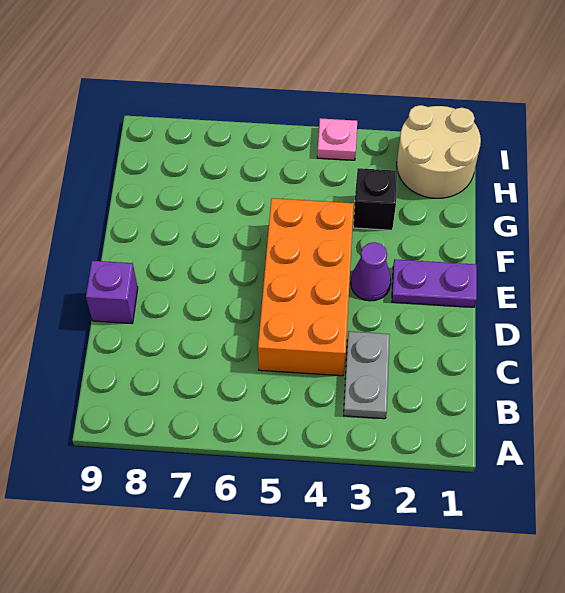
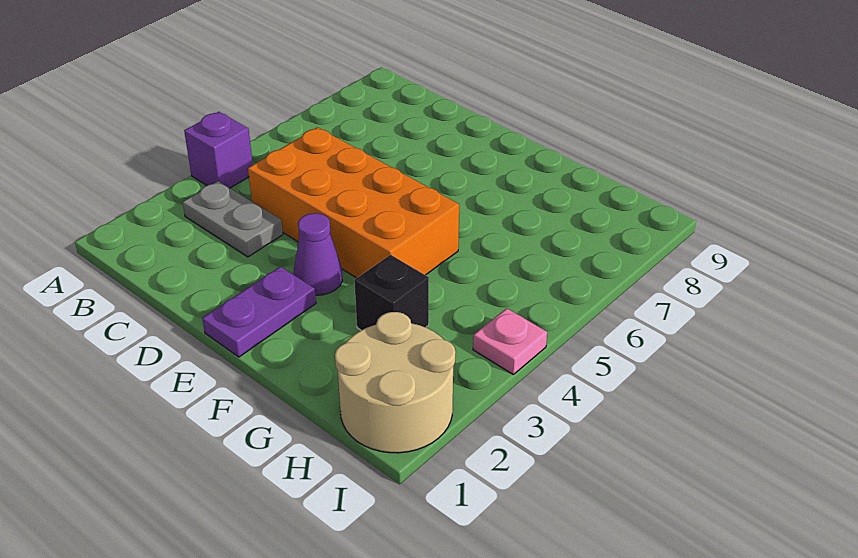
purple brick D9 level 1 -> purple brick A4 level 1

